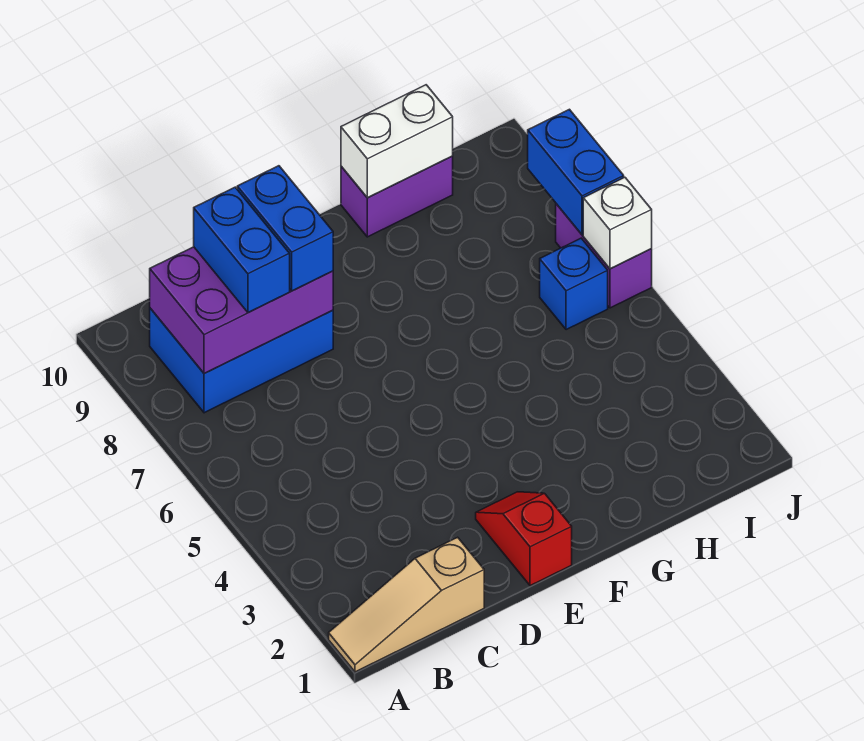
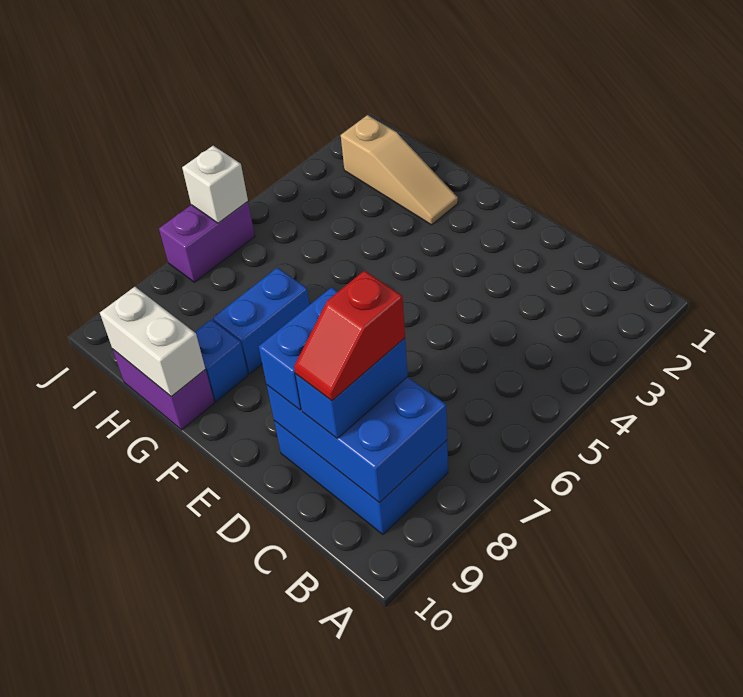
tan slope A1:C1 level 1 top C -> tan slope G2:I2 level 1 top I
purple brick B8:D9 level 2 -> blue brick B8:D9 level 2
red slope E1:E2 level 1 top 1 -> red slope C8:C9 level 4 top 8
blue brick I6 level 1 -> blue brick G9 level 1
blue brick J7:J8 level 2 -> blue brick G7:G8 level 1

